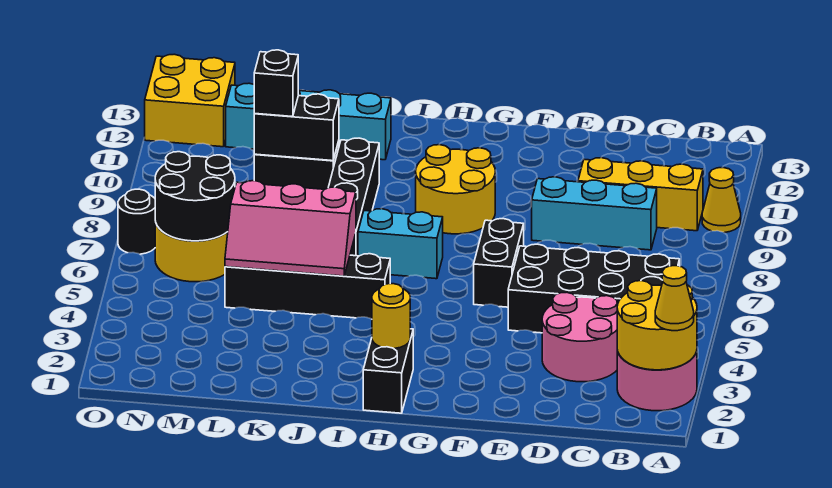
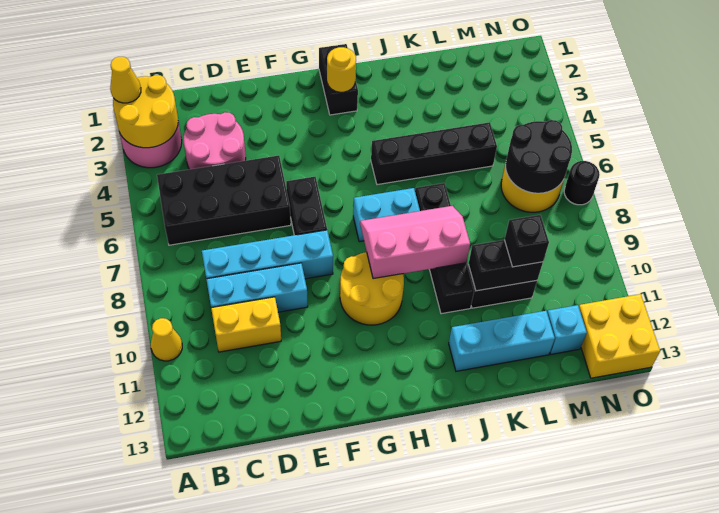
yellow brick B10:D10 level 1 -> yellow brick C10:D10 level 1
none -> cyan brick C8:F8 level 1
pink slope J5:L6 level 2 top 6 -> pink slope H8:J9 level 2 top 9

